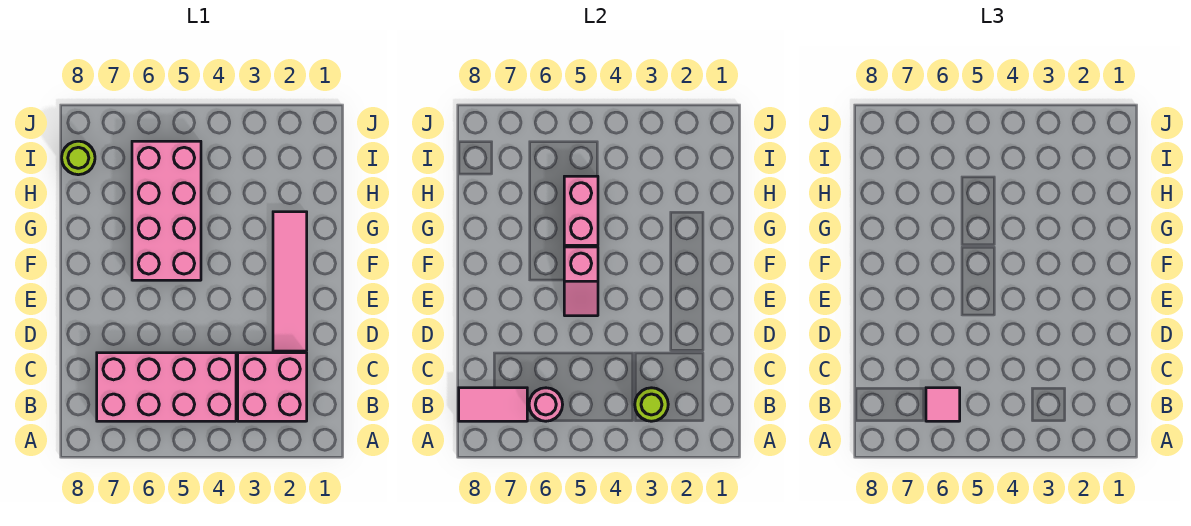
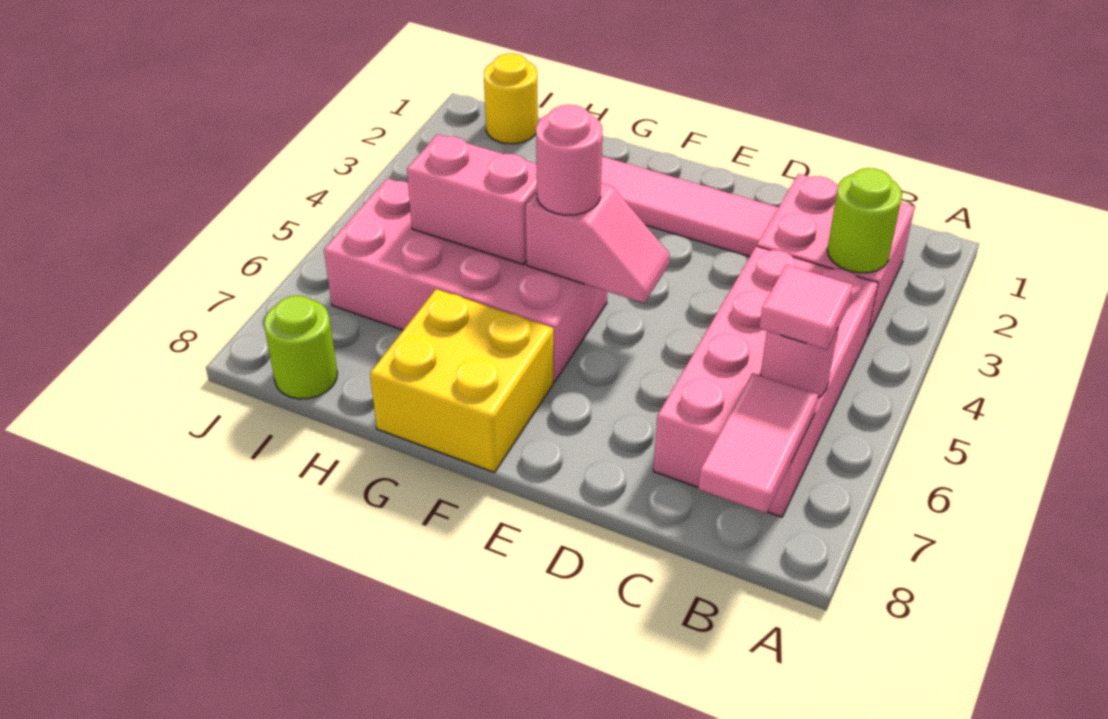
none -> pink round brick F5 level 3
none -> yellow brick F7:G8 level 1
none -> yellow round brick I1 level 1

